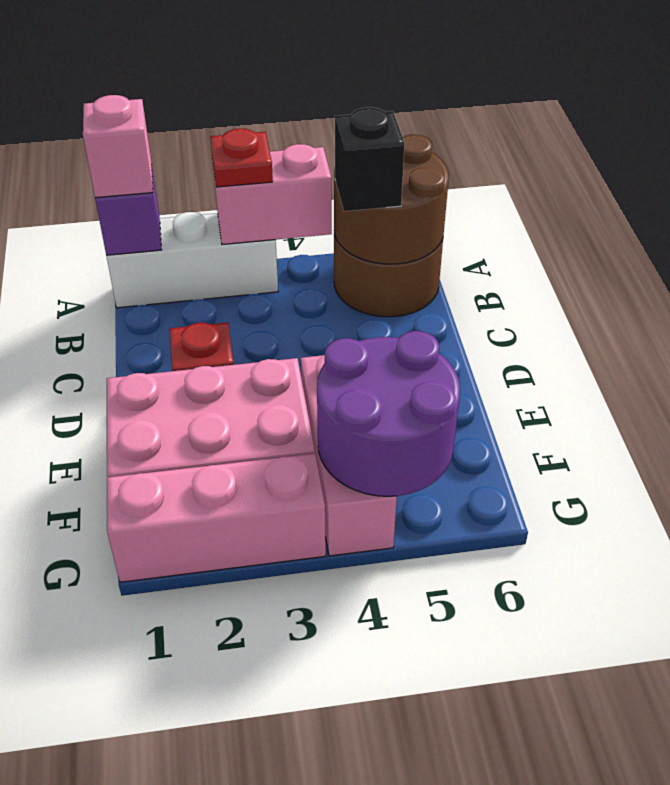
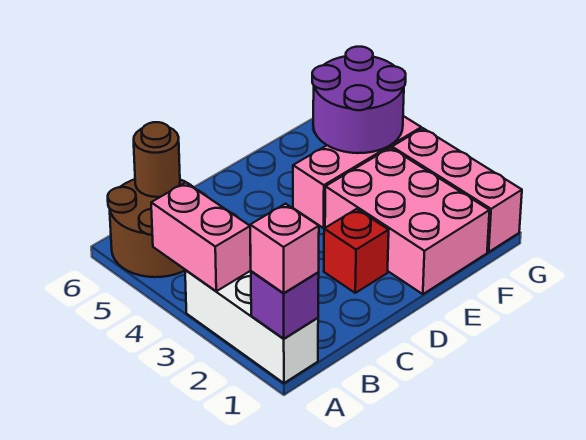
red plate A3 level 3 -> none
brown round brick A5:B6 level 2 -> brown round brick B6 level 2
black brick B5 level 3 -> none

